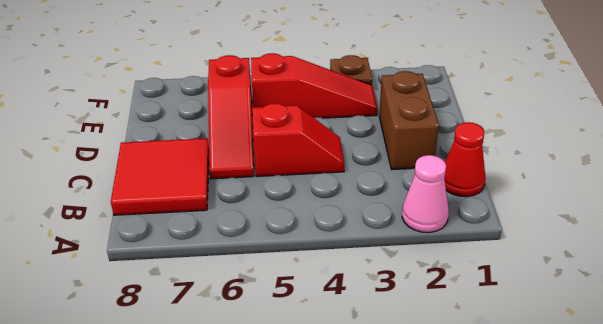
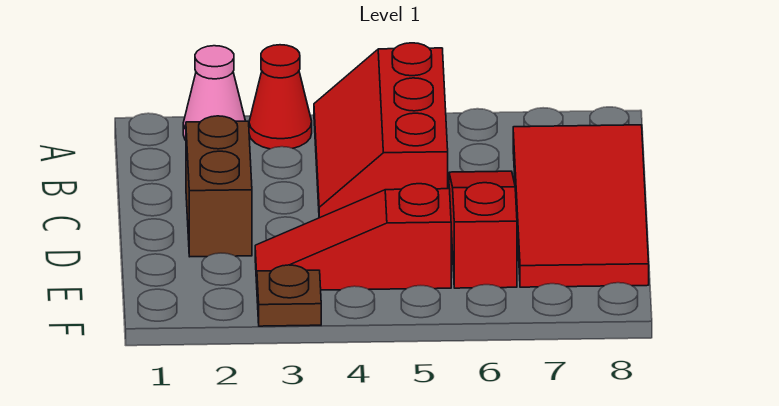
red cone B1 level 1 -> red cone A3 level 1
red tile B7:C8 level 1 -> red tile B7:E8 level 1
red slope C4:C5 level 1 top 5 -> red slope A4:C5 level 1 top 5

